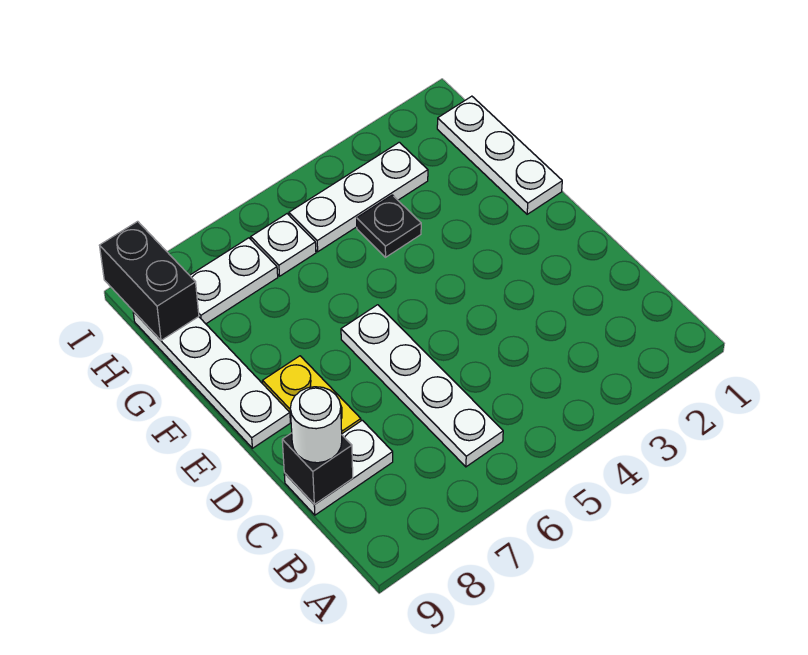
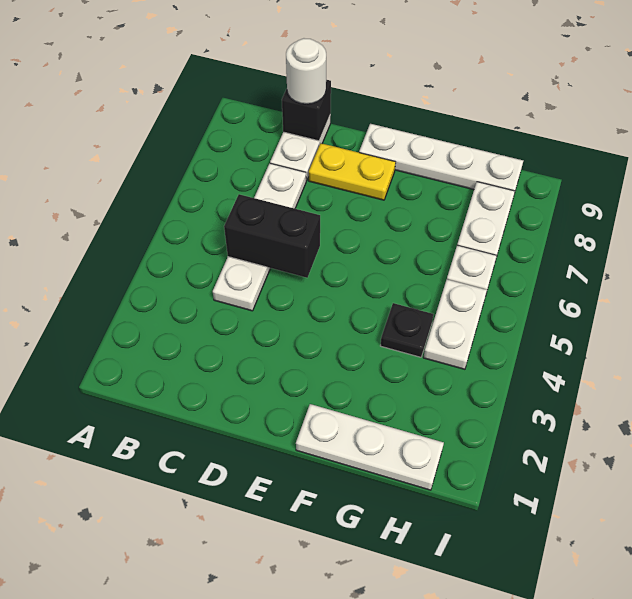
white plate B6:E6 level 1 -> white plate C4:C7 level 1
white plate H3:H5 level 1 -> white plate H4:H5 level 1
black brick H9:I9 level 2 -> black brick C5:D5 level 2

